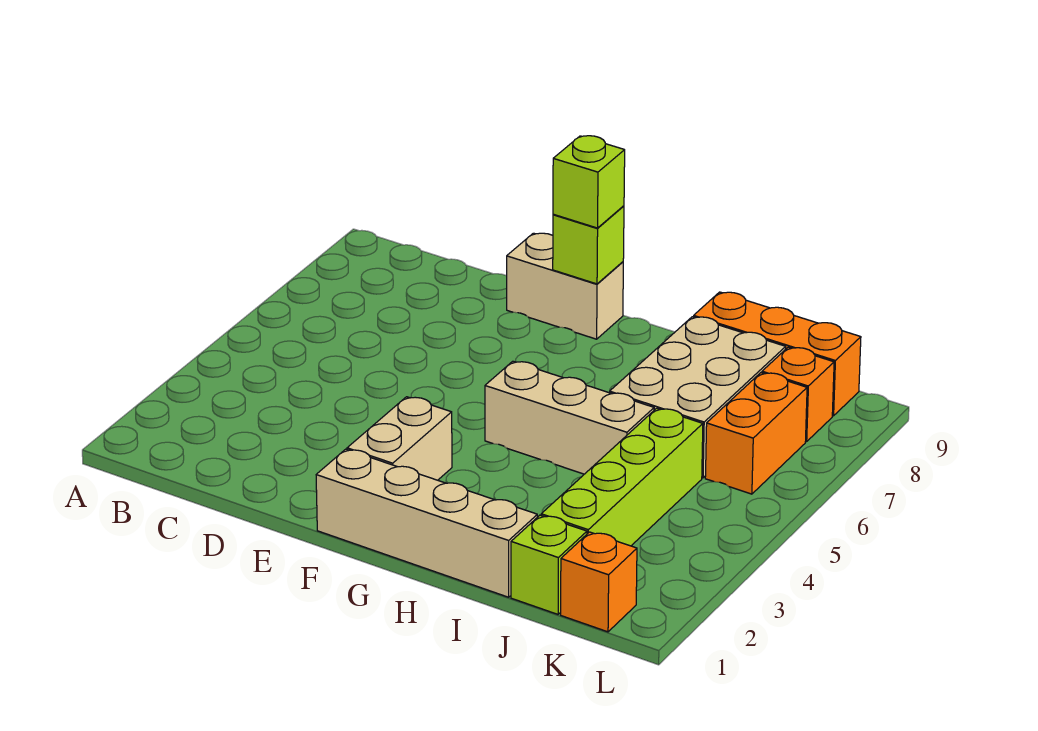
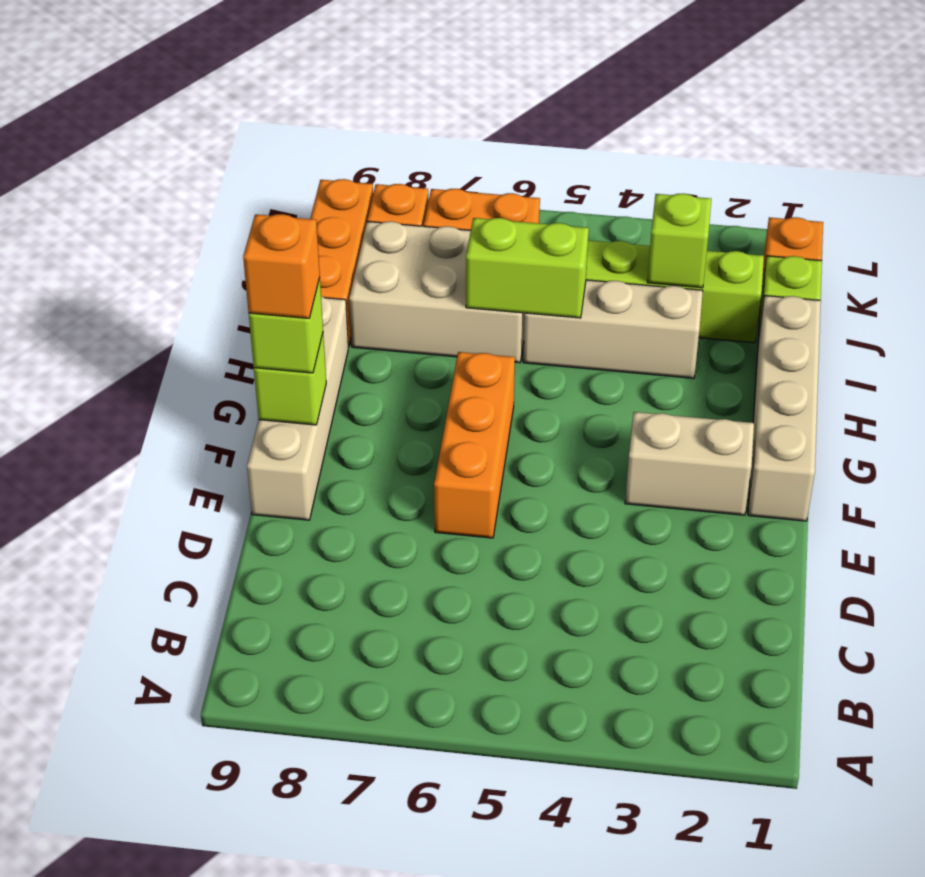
none -> orange brick E6:G6 level 1
tan brick E9:F9 level 1 -> tan brick E9:H9 level 1
none -> orange brick F9 level 4
tan brick G5:I5 level 1 -> tan brick I3:I5 level 1
none -> lime brick I5:I6 level 2
none -> lime brick J3 level 2

